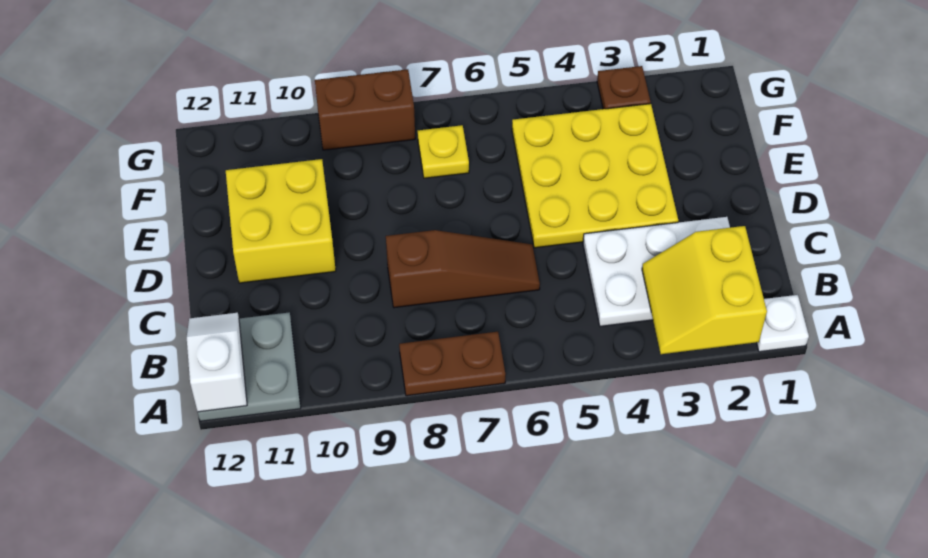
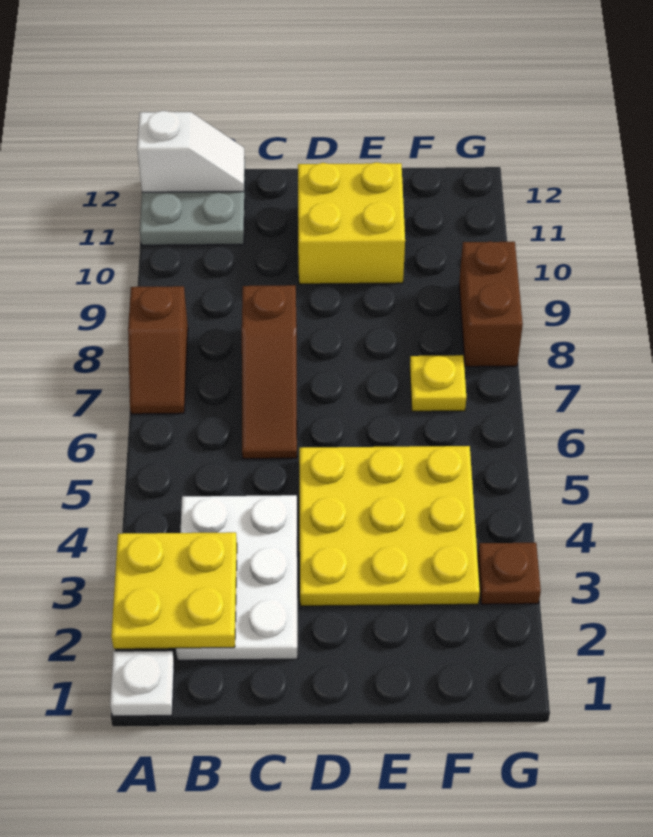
yellow slope A2:B3 level 2 top 2 -> yellow plate A2:B3 level 2
brown plate A7:A8 level 1 -> brown slope A7:A8 level 1 top 8

